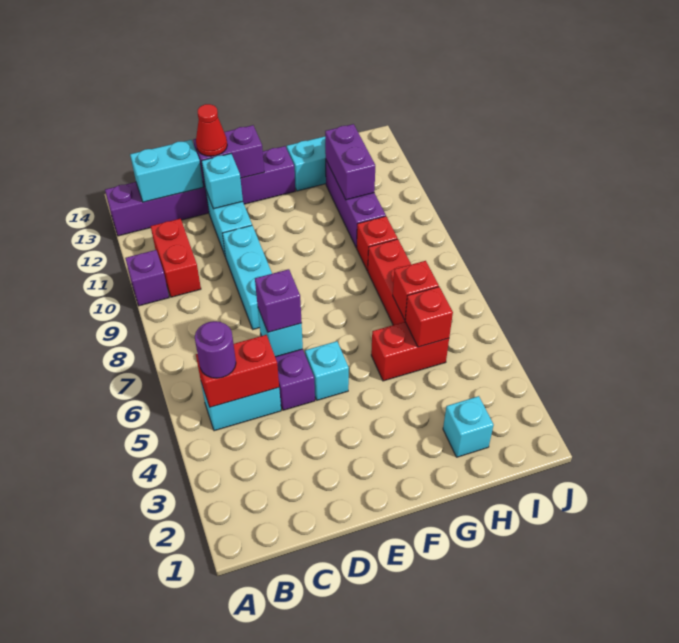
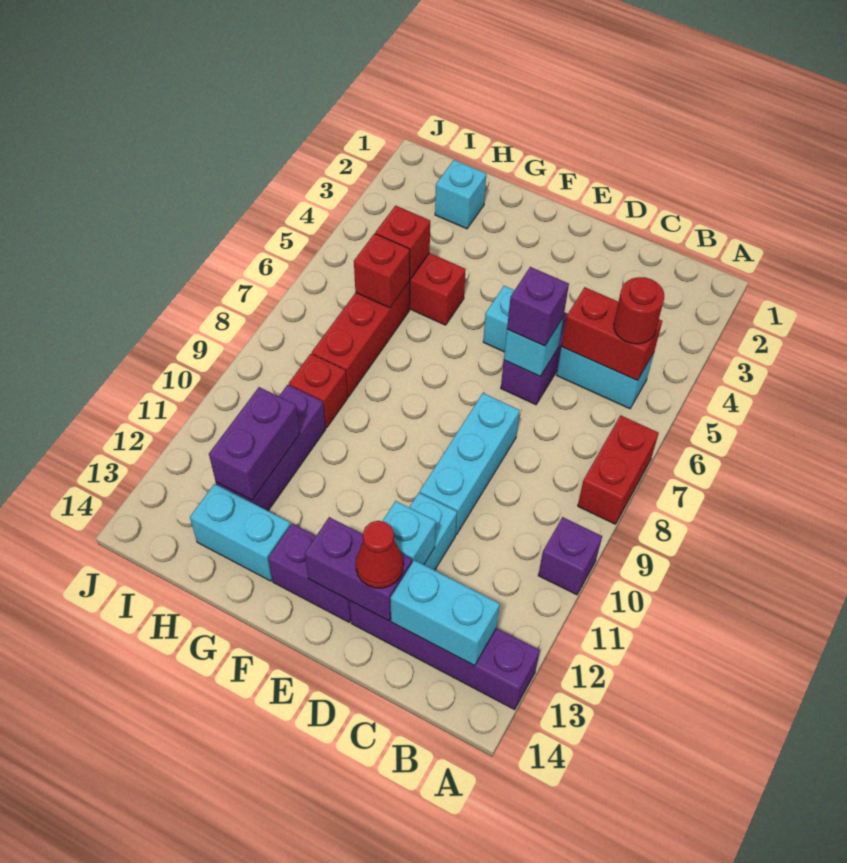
purple round brick B5 level 3 -> red round brick B5 level 3
red brick B10:B11 level 1 -> red brick A7:A8 level 1

